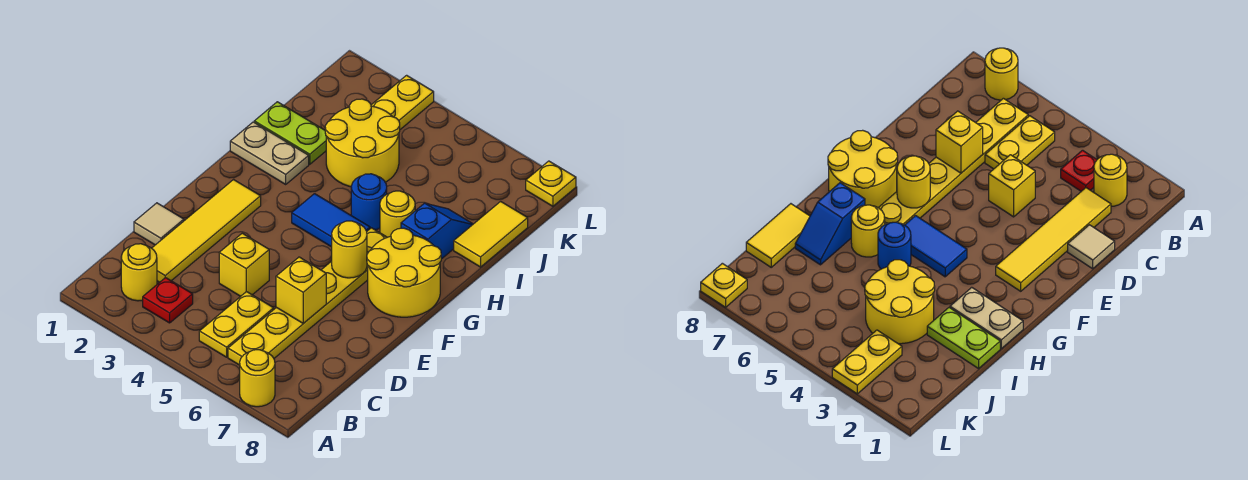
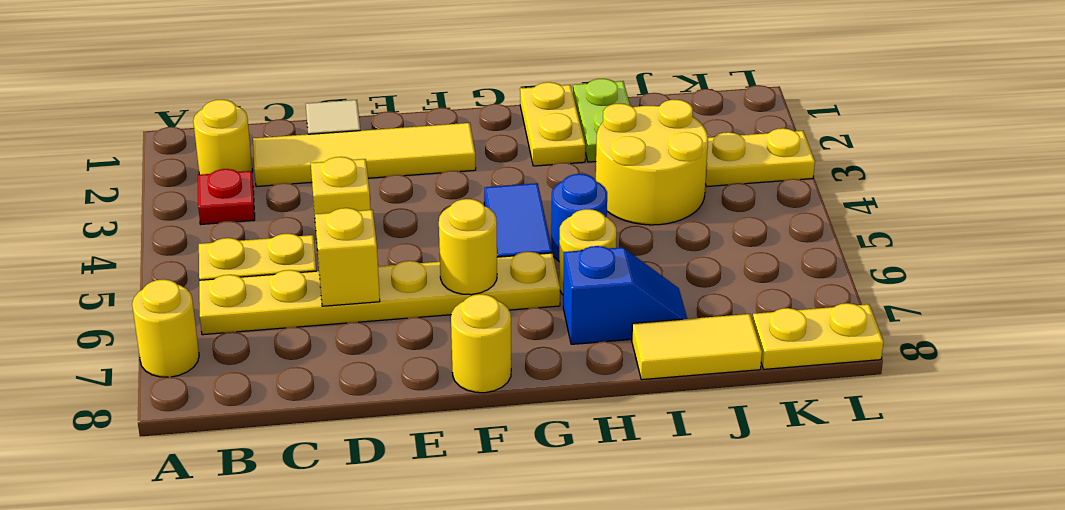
yellow round brick F7:G8 level 1 -> yellow round brick F8 level 1
tan plate H1:H2 level 1 -> yellow plate H1:H2 level 1
yellow plate L8 level 1 -> yellow plate K8:L8 level 1

